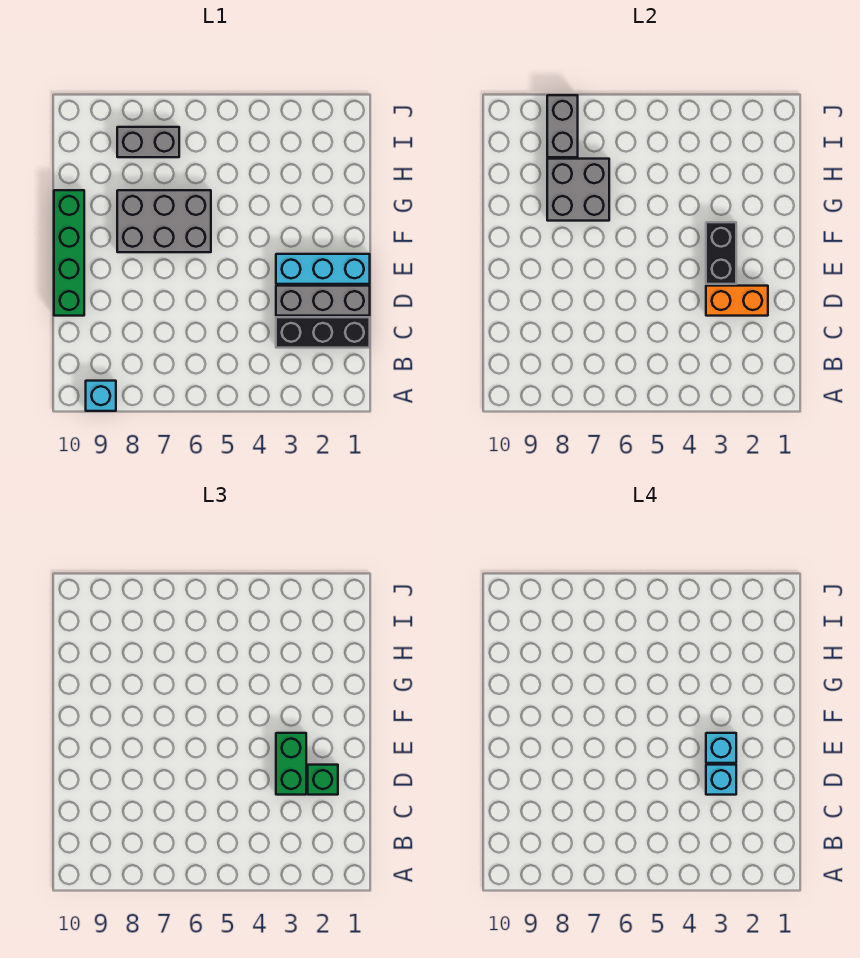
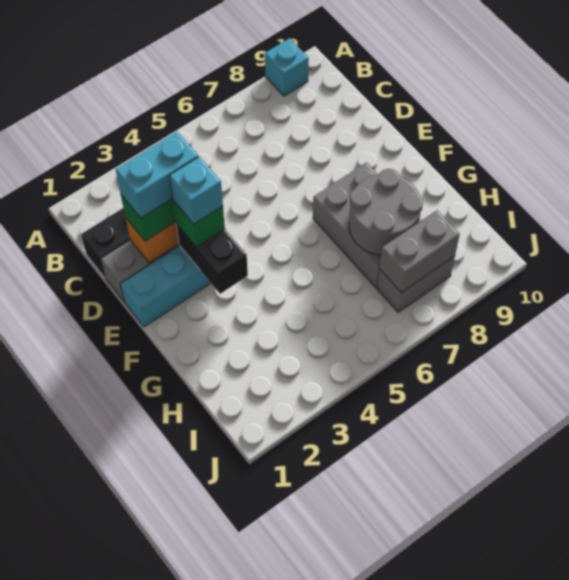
cyan brick D3 level 4 -> cyan brick D2:D3 level 4
green brick D10:G10 level 1 -> none
grey brick F6:G8 level 1 -> grey brick F7:H8 level 1
grey brick G7:H8 level 2 -> grey round brick G7:H8 level 2
grey brick I8:J8 level 2 -> grey brick I7:I8 level 2

